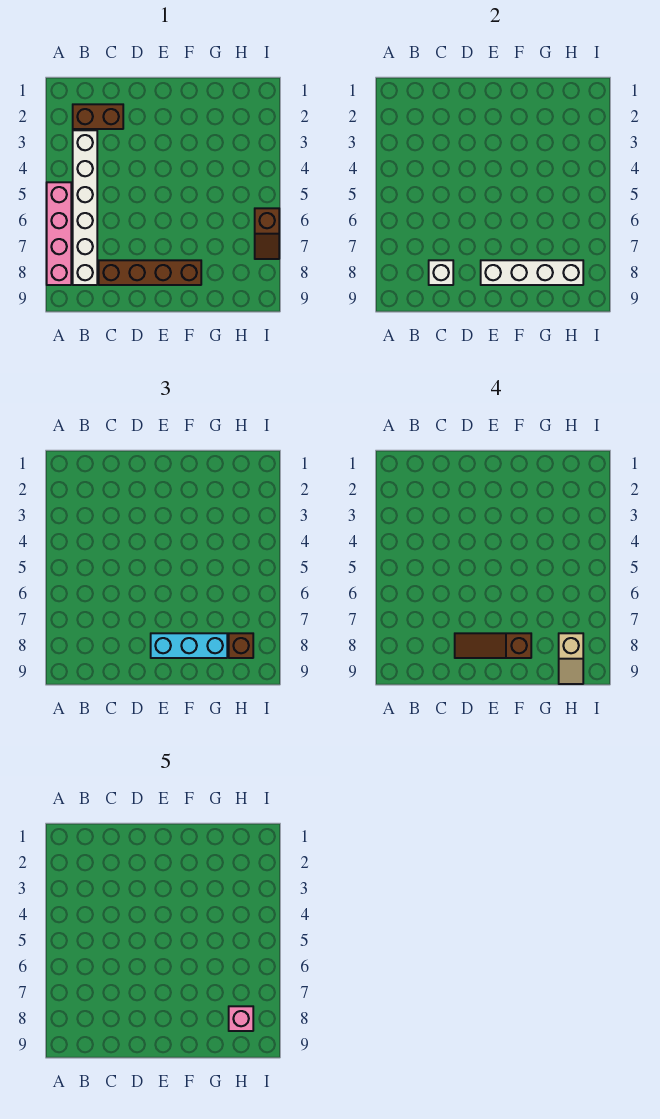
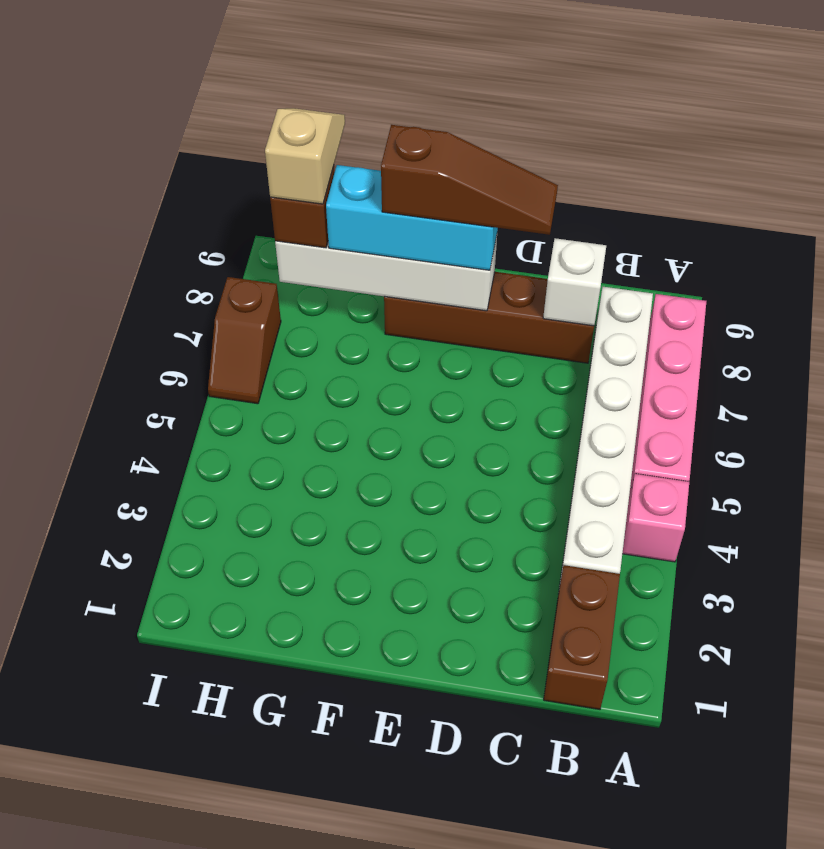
brown brick B2:C2 level 1 -> brown brick B1:B2 level 1
pink brick H8 level 5 -> pink brick A4 level 1
brown slope I6:I7 level 1 top 6 -> brown slope I6:I7 level 1 top 7

